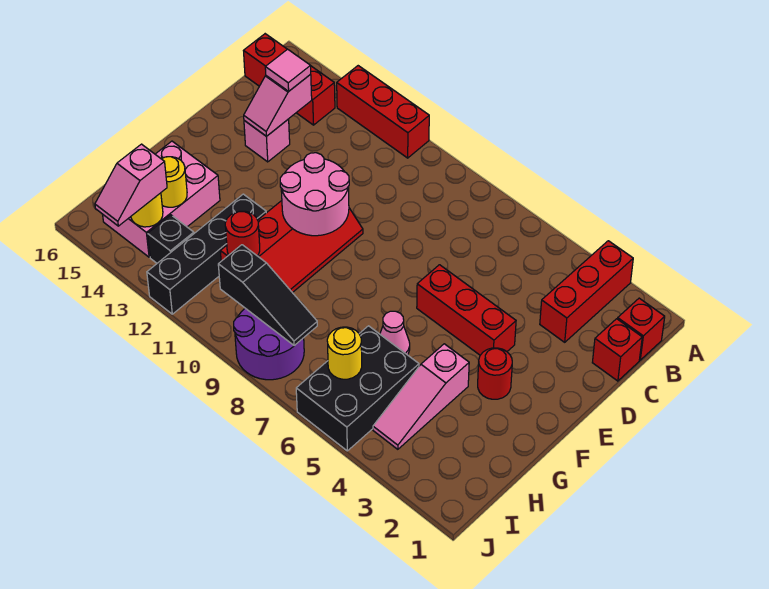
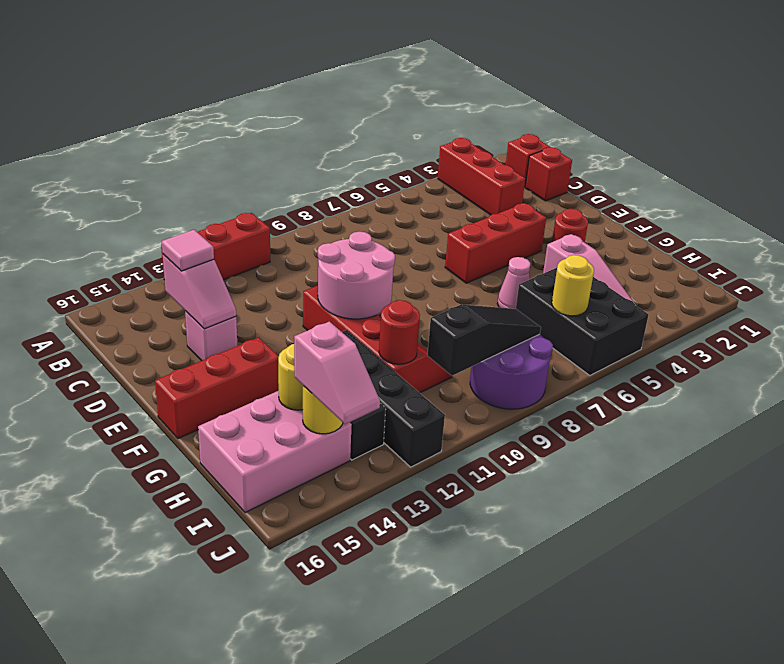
red brick B14:B16 level 1 -> red brick F14:F16 level 1
pink brick G14:I15 level 1 -> pink brick H14:I16 level 1

